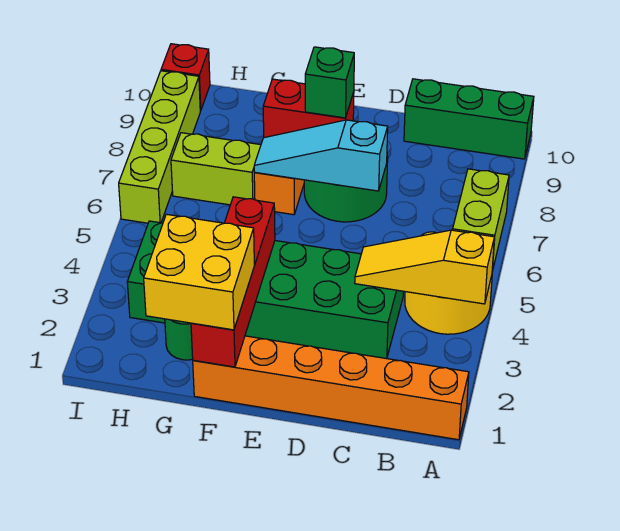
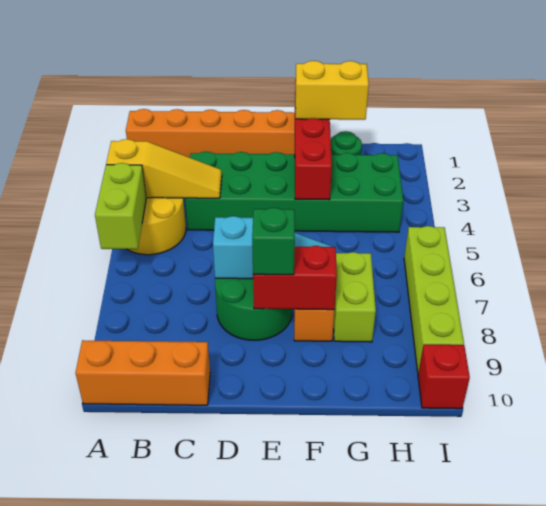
green brick A10:C10 level 1 -> orange brick A10:C10 level 1
yellow brick F1:G2 level 3 -> yellow brick F2:G2 level 3
lime brick G7:H7 level 1 -> lime brick G7:G8 level 1

